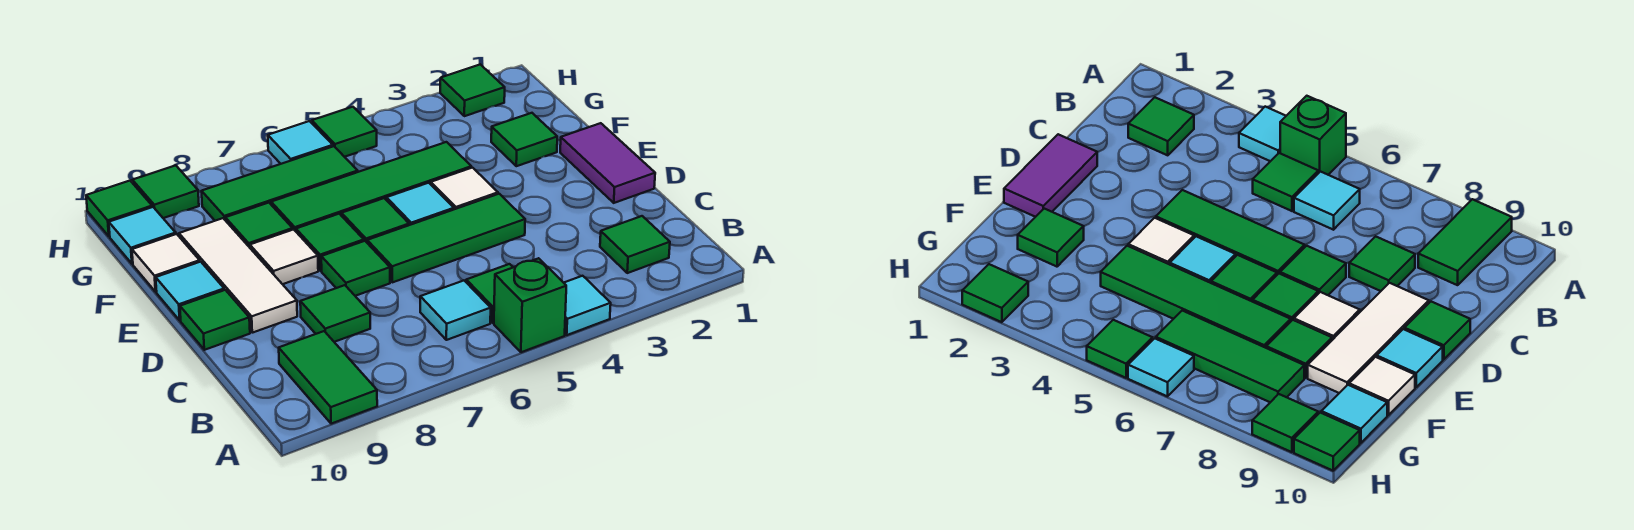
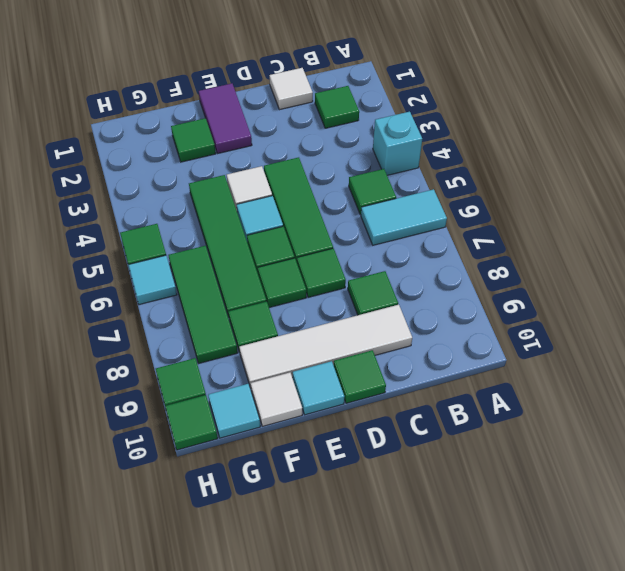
cyan tile A4 level 1 -> cyan brick A4 level 1
green brick A5 level 1 -> none
green tile A9:B9 level 1 -> none
cyan tile B6 level 1 -> cyan tile A6:B6 level 1
purple tile D1:E1 level 1 -> purple tile E1:E2 level 1
white tile D9:F9 level 1 -> white tile C9:F9 level 1
white tile E8 level 1 -> white tile C1 level 1
green tile H2 level 1 -> none

